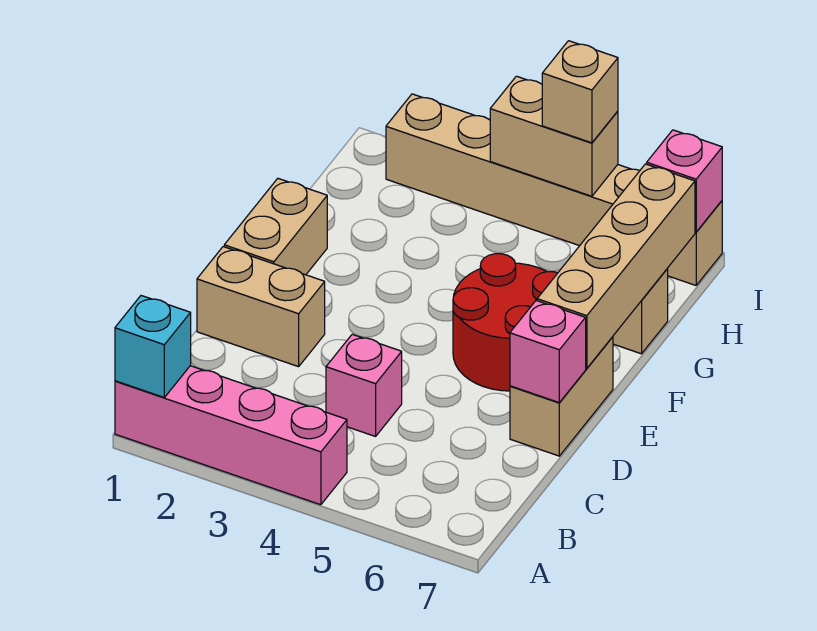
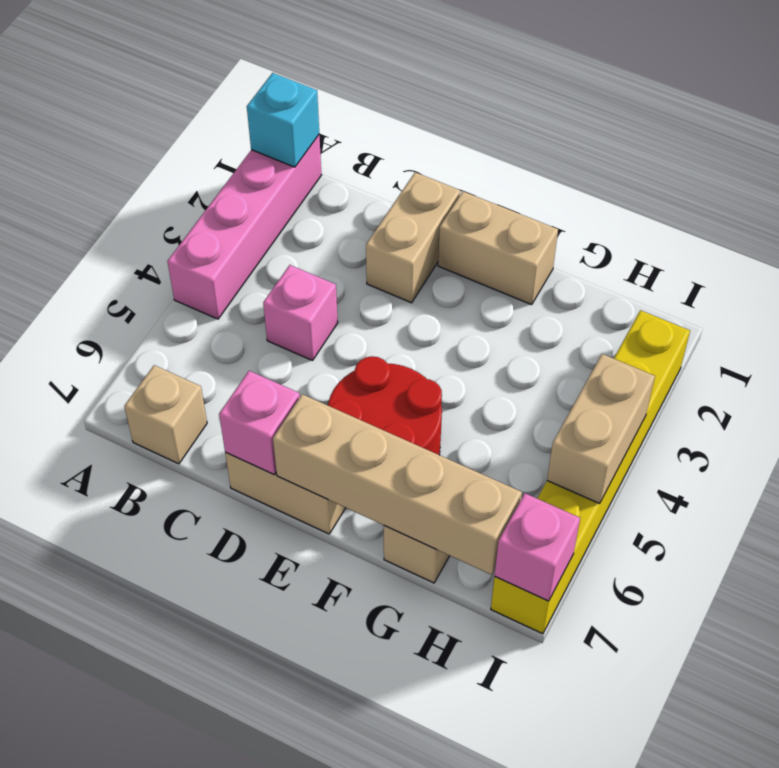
tan brick I2:I7 level 1 -> yellow brick I2:I7 level 1
tan brick I5 level 3 -> tan brick B7 level 1

